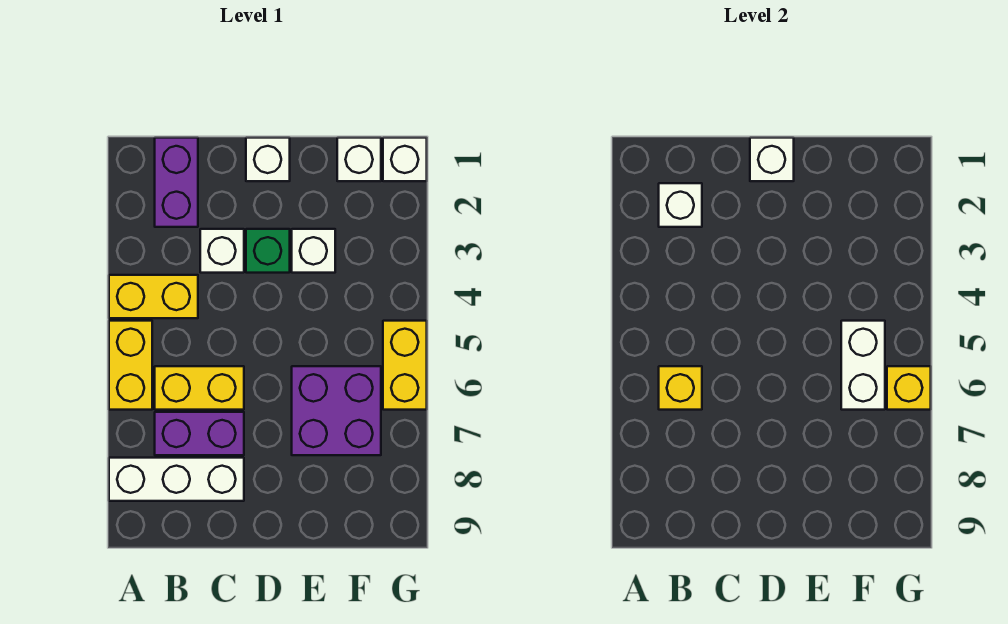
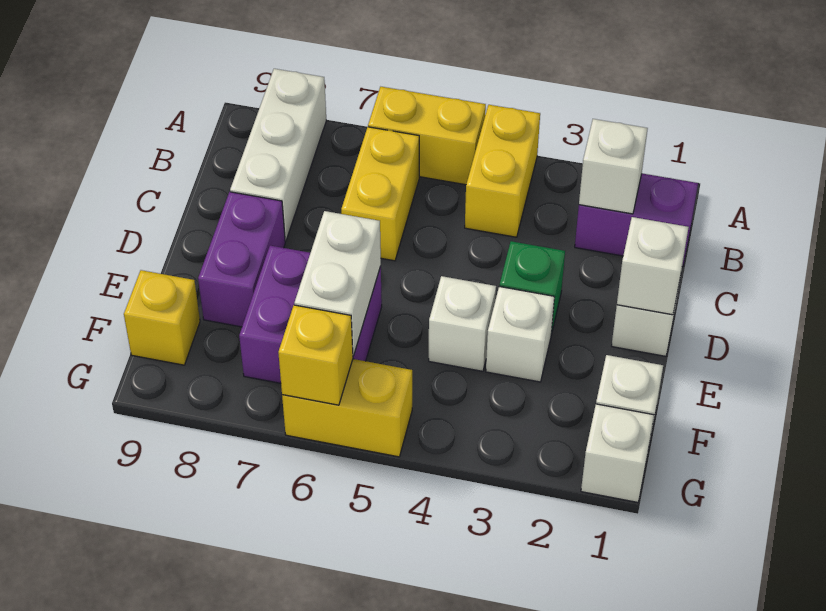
yellow brick B6 level 2 -> yellow brick F9 level 1
purple brick B7:C7 level 1 -> purple brick D8:E8 level 1
white brick C3 level 1 -> white brick E4 level 1
white brick F5:F6 level 2 -> white brick E6:F6 level 2

